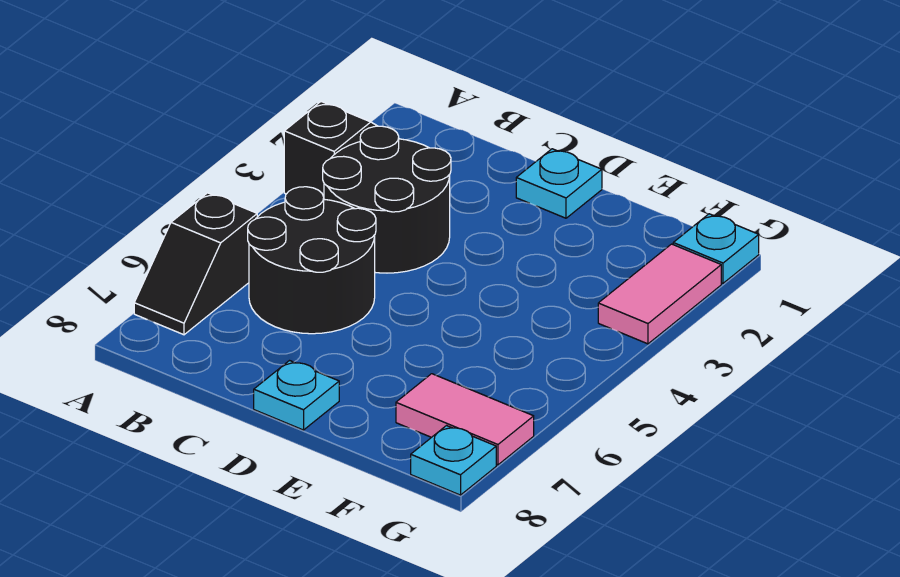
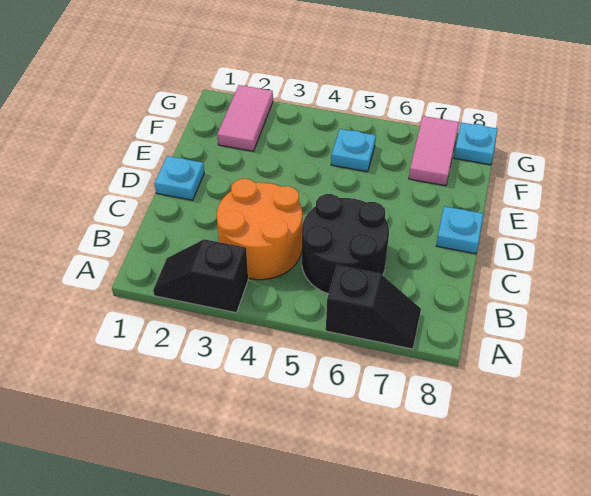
black round brick B3:C4 level 1 -> orange round brick B3:C4 level 1
cyan plate G1 level 1 -> cyan plate F5 level 1
pink tile G2:G3 level 1 -> pink tile F2:G2 level 1

